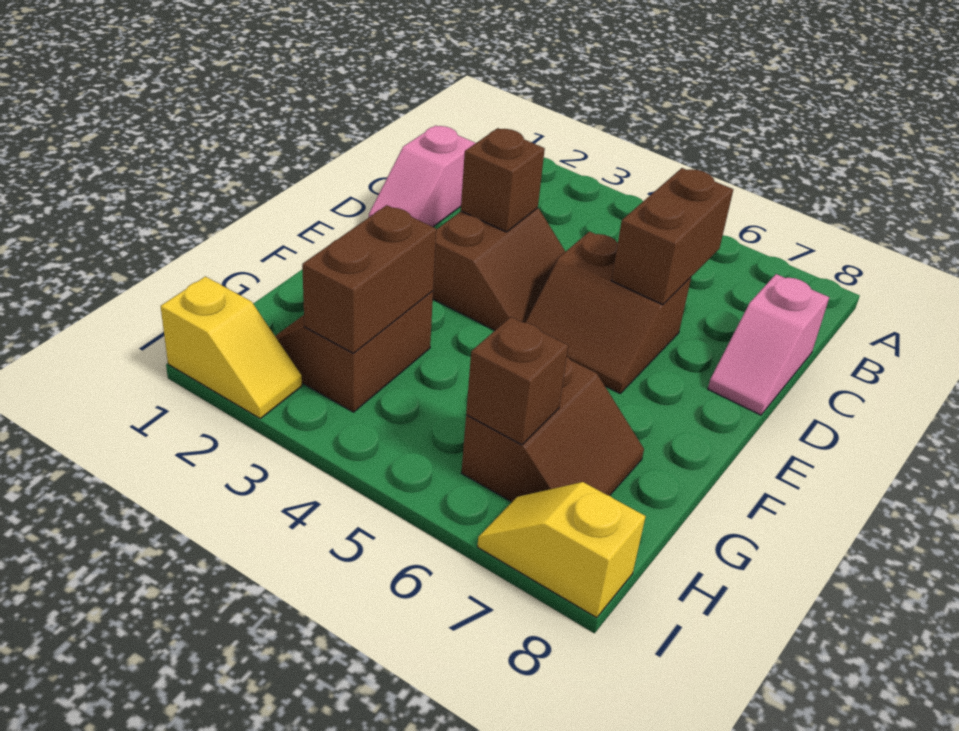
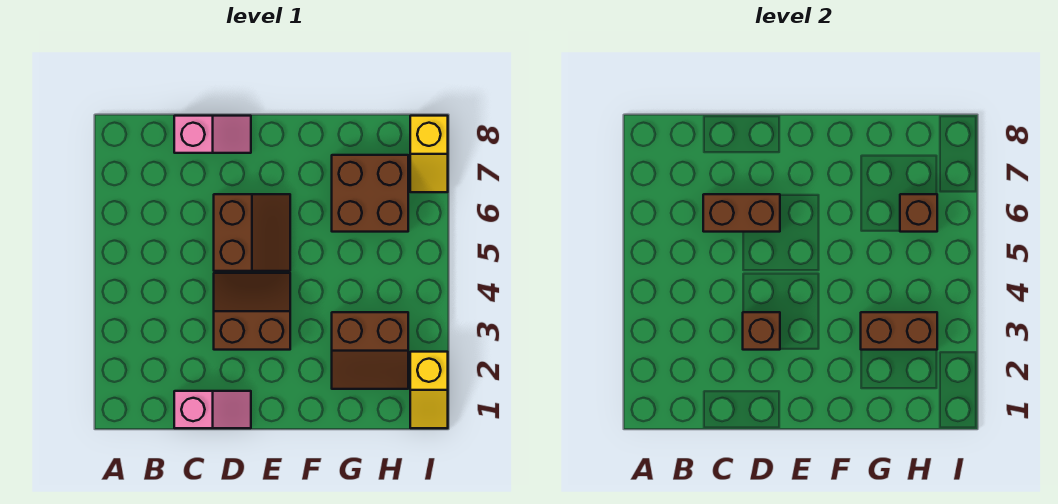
brown slope G6:H7 level 1 top 6 -> brown brick G6:H7 level 1
yellow slope I1:I2 level 1 top 1 -> yellow slope I1:I2 level 1 top 2

